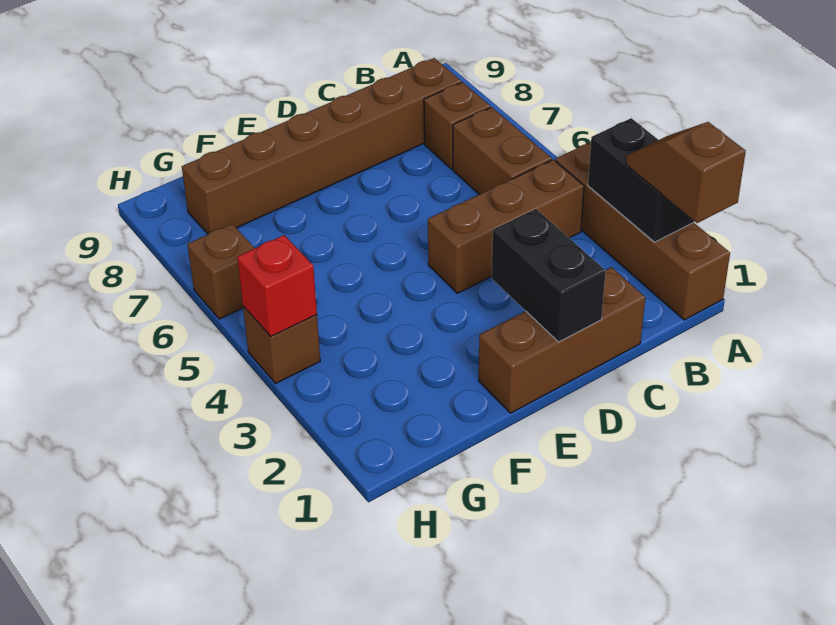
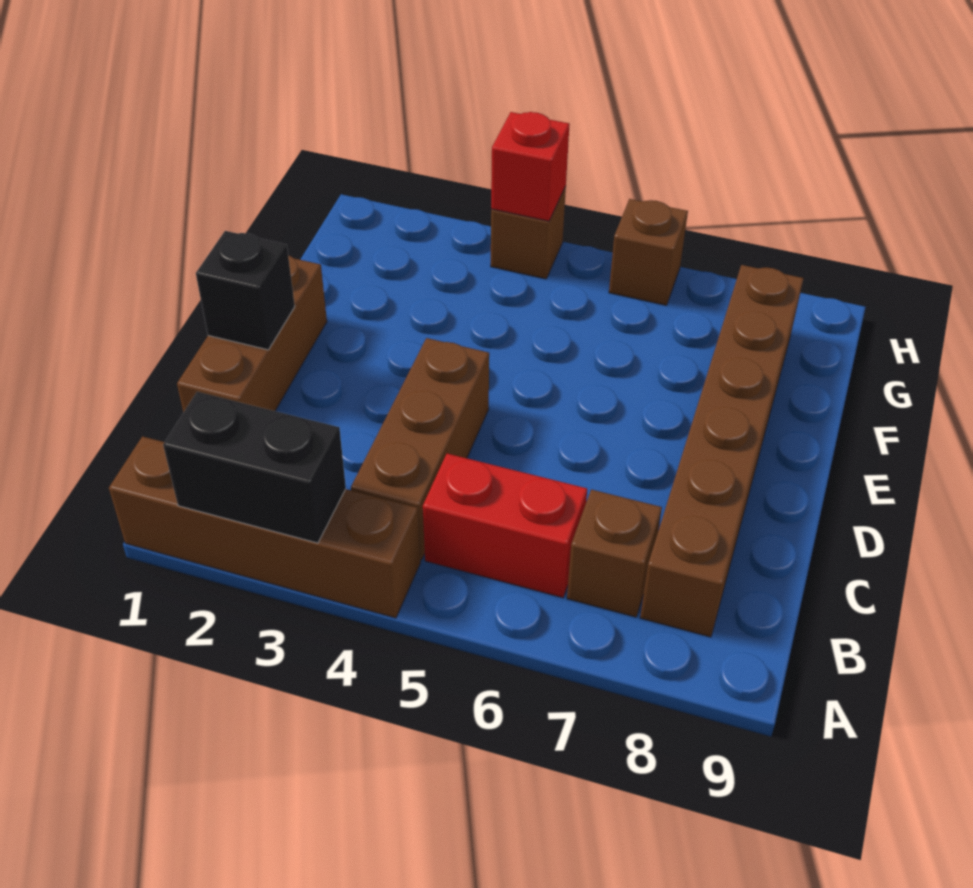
brown slope A1:A2 level 3 top 1 -> none
brown brick B5:B6 level 1 -> red brick B5:B6 level 1
black brick D1:D2 level 2 -> black brick D1 level 2

